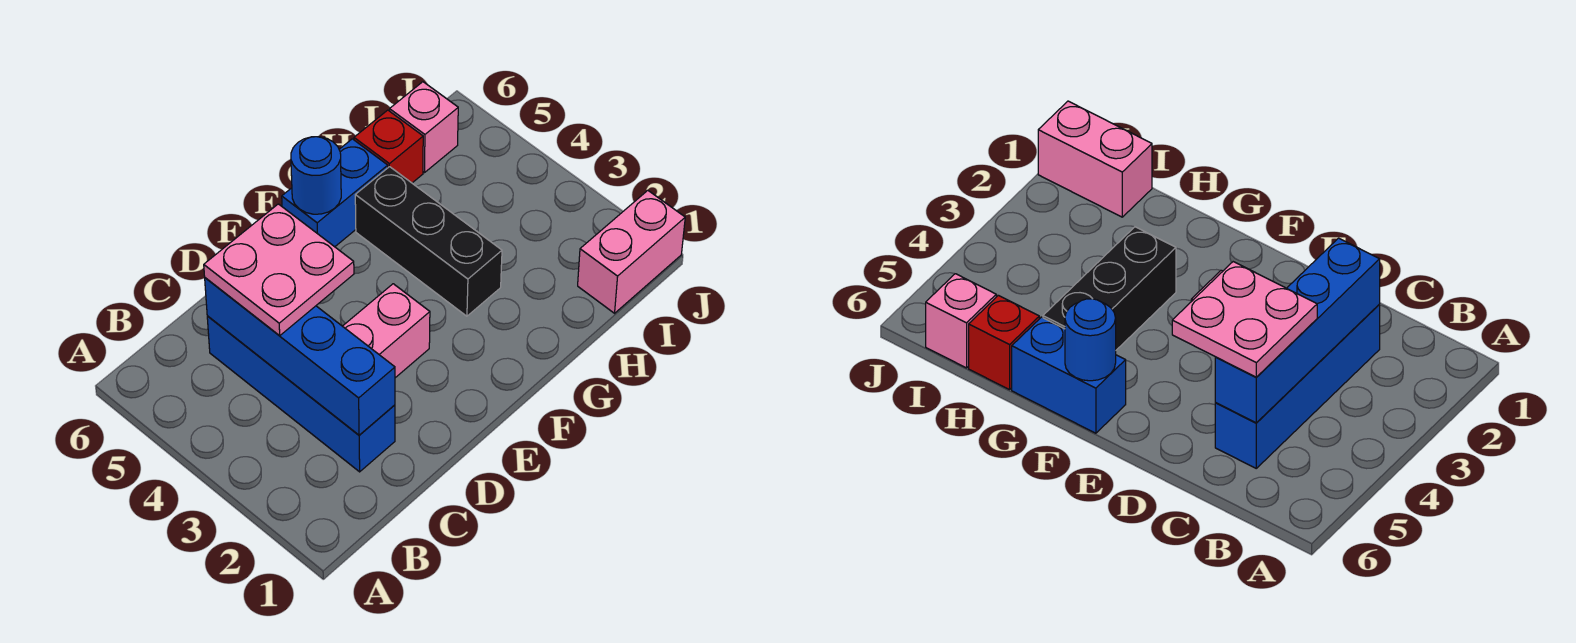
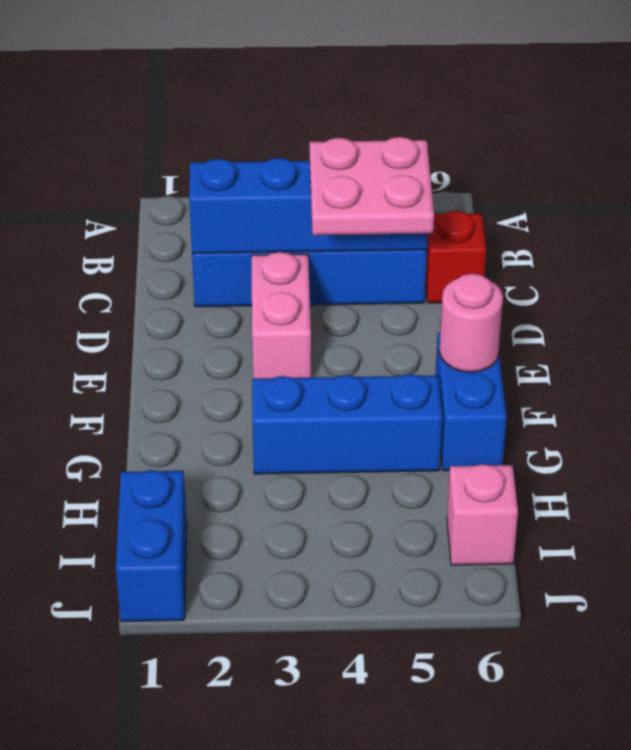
blue round brick F6 level 2 -> pink round brick F6 level 2
black brick G3:G5 level 1 -> blue brick G3:G5 level 1
red brick H6 level 1 -> red brick C6 level 1
pink brick I1:J1 level 1 -> blue brick I1:J1 level 1

